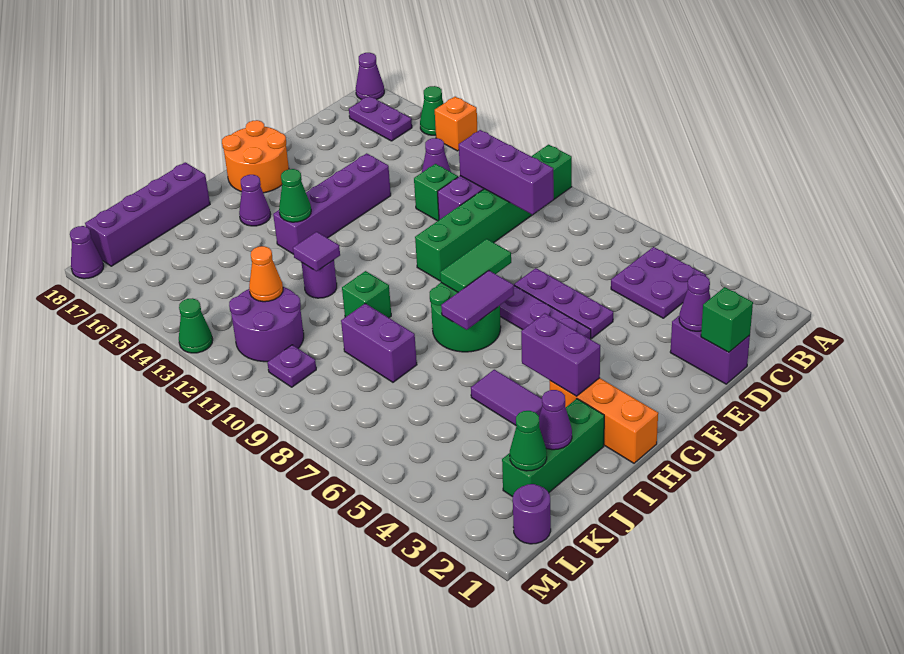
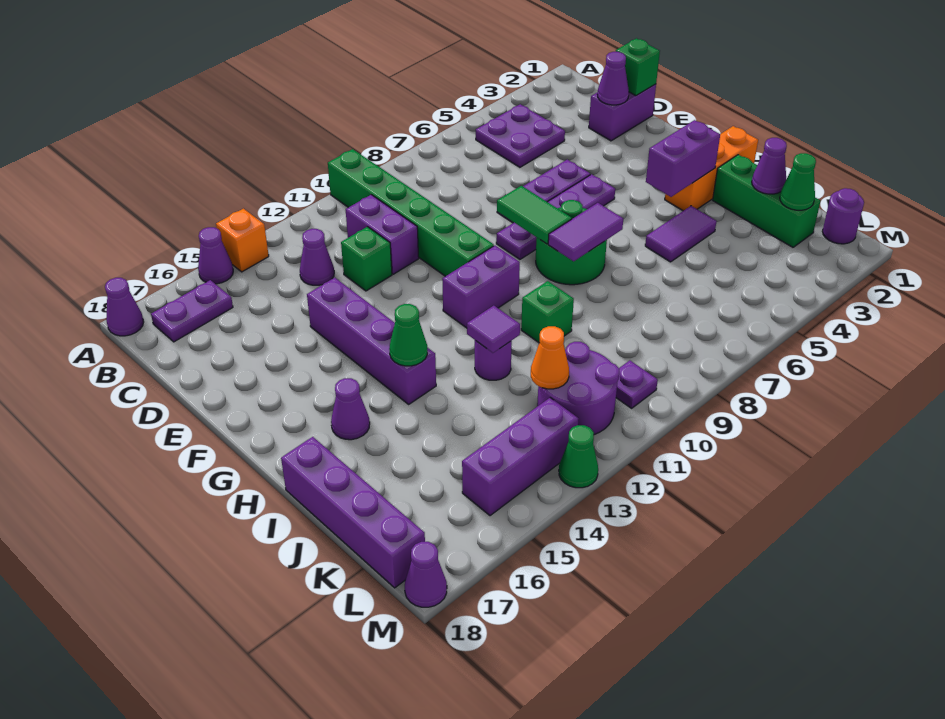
green cone A15 level 1 -> purple cone A15 level 1
purple brick C9:C11 level 2 -> purple brick L13:L15 level 1
orange round brick F17:G18 level 1 -> none
purple tile G7:H7 level 2 -> purple tile H7:H8 level 2
purple brick J8:J9 level 1 -> purple brick G10:G11 level 1

